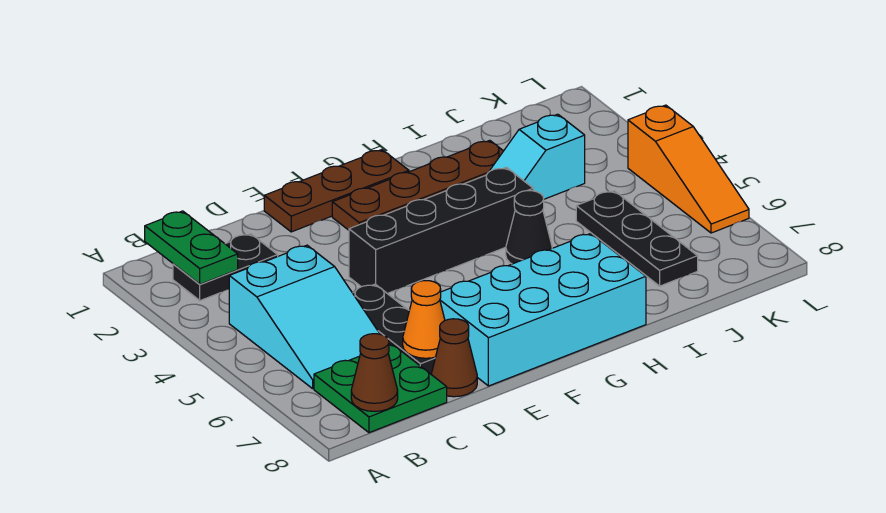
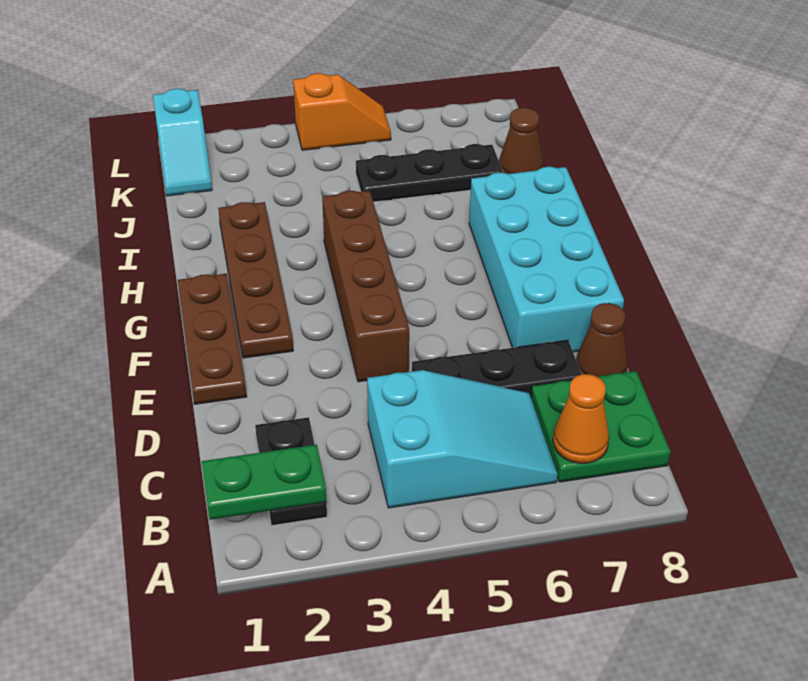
brown cone B8 level 2 -> brown cone J8 level 1
orange cone D7 level 2 -> orange cone B7 level 2
black brick E4:H4 level 1 -> brown brick E4:H4 level 1
black cone H5 level 1 -> none
cyan slope I3:J3 level 1 top J -> cyan slope K1:L1 level 1 top L
orange slope L4:L6 level 1 top 4 -> orange slope L4:L5 level 1 top 4

